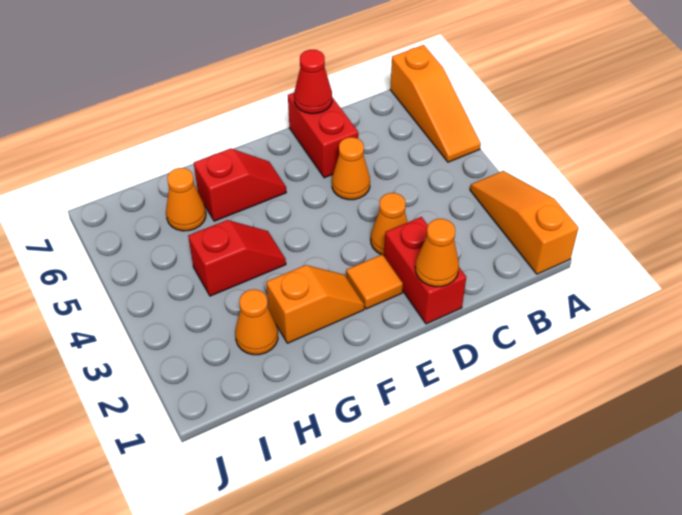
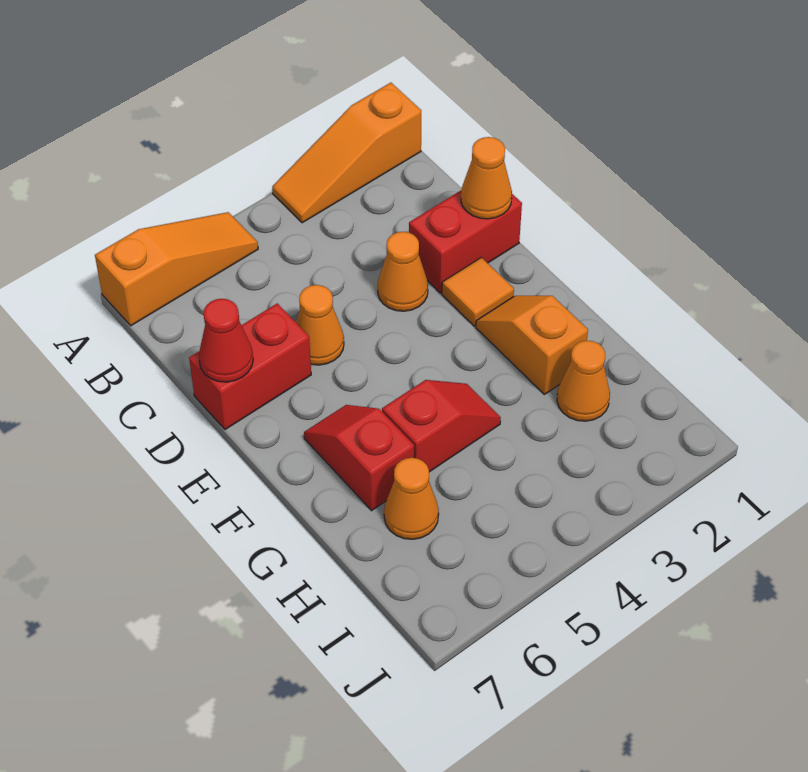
red slope G4:H4 level 1 top H -> red slope G4:G5 level 1 top 5

